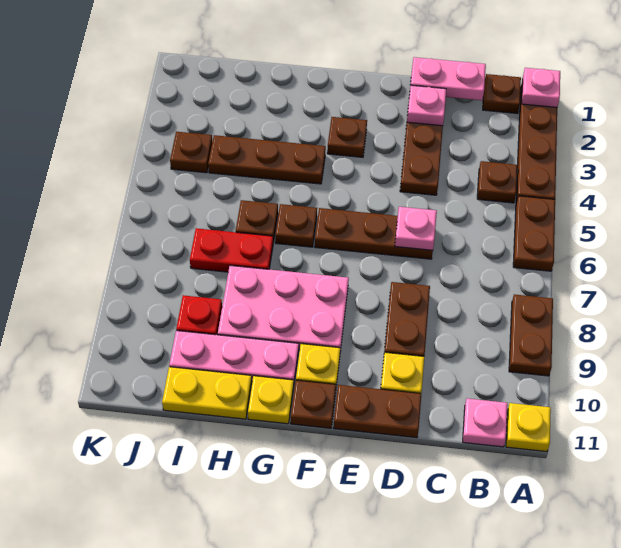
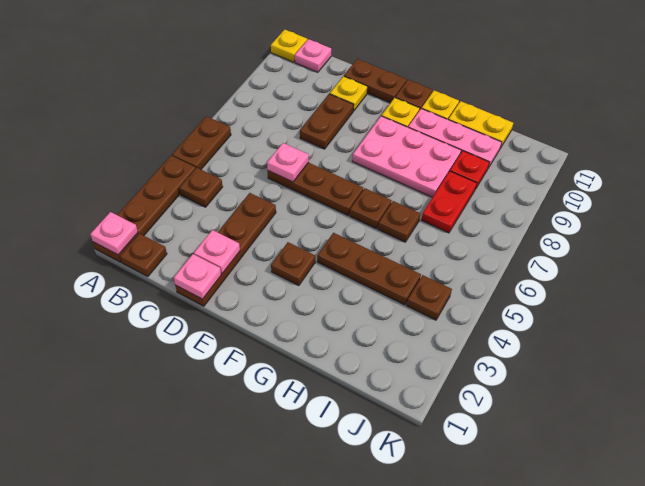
brown plate A8:A9 level 1 -> none
pink plate C1:D1 level 2 -> pink plate D1 level 2
red plate H7:I7 level 1 -> red plate I7:I8 level 1

